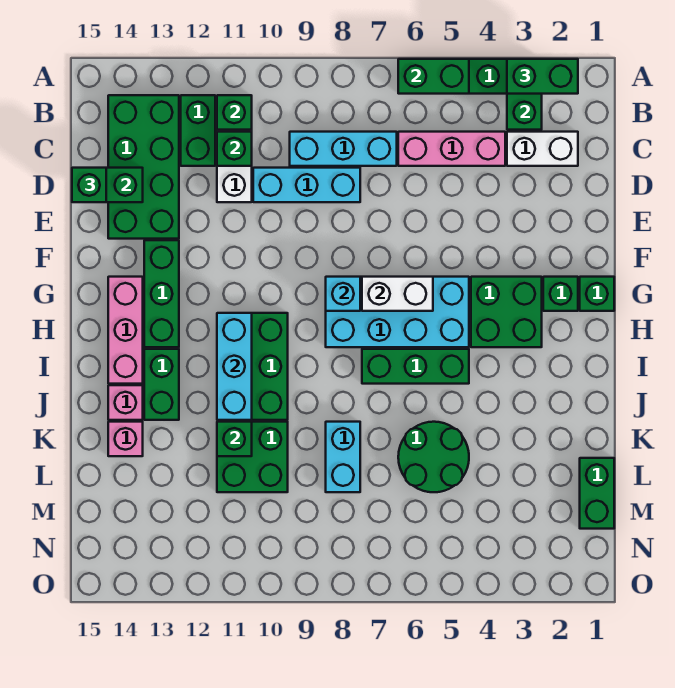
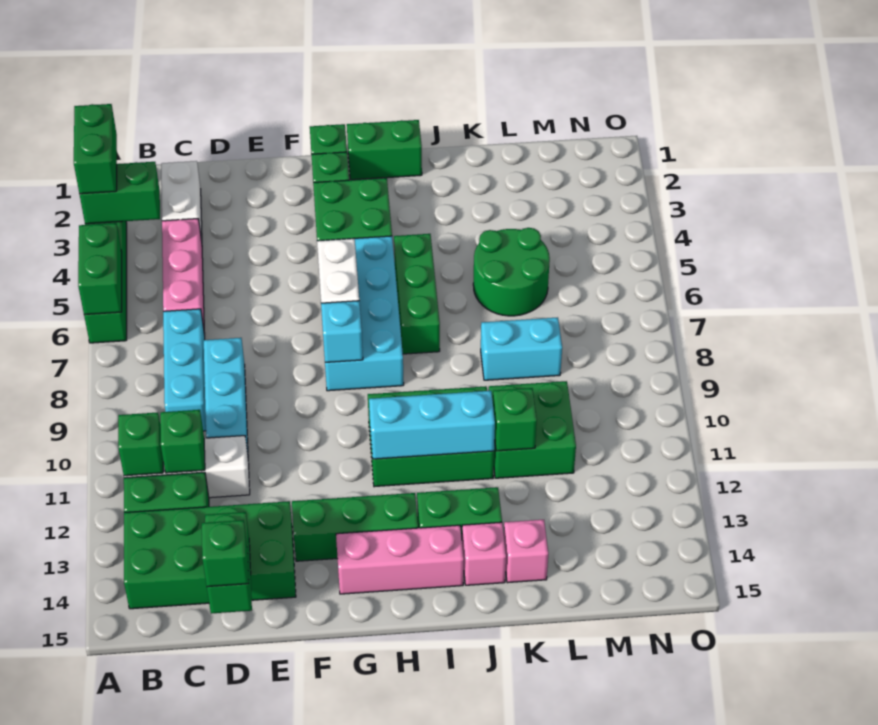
green brick L1:M1 level 1 -> green brick H1:I1 level 1

